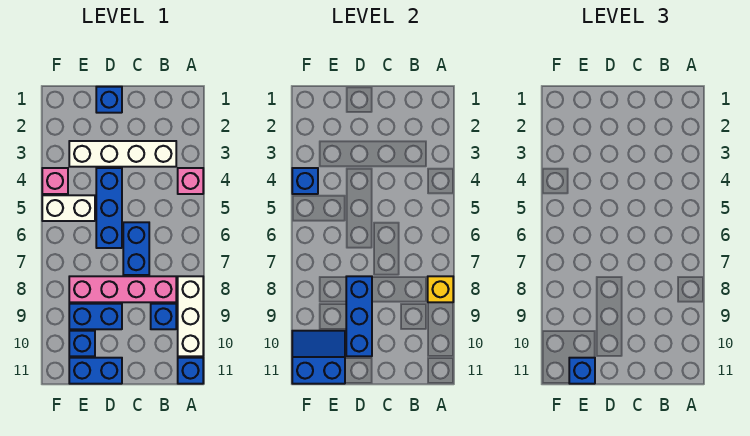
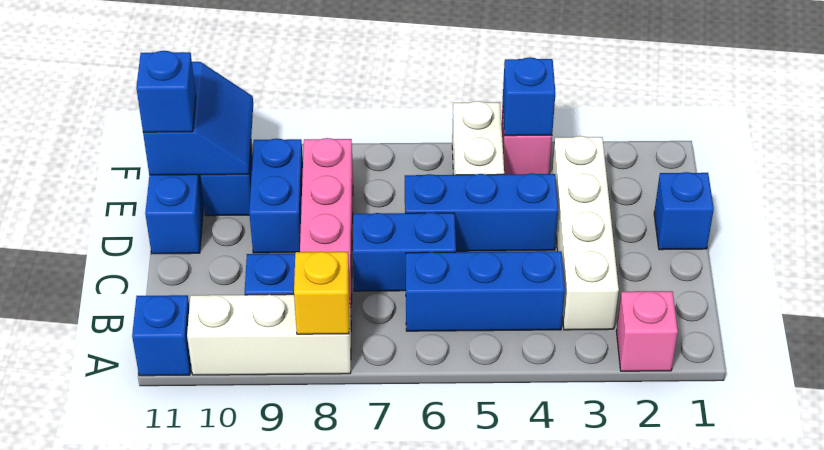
pink brick A4 level 1 -> pink brick A2 level 1
blue brick D8:D10 level 2 -> blue brick B4:B6 level 1

